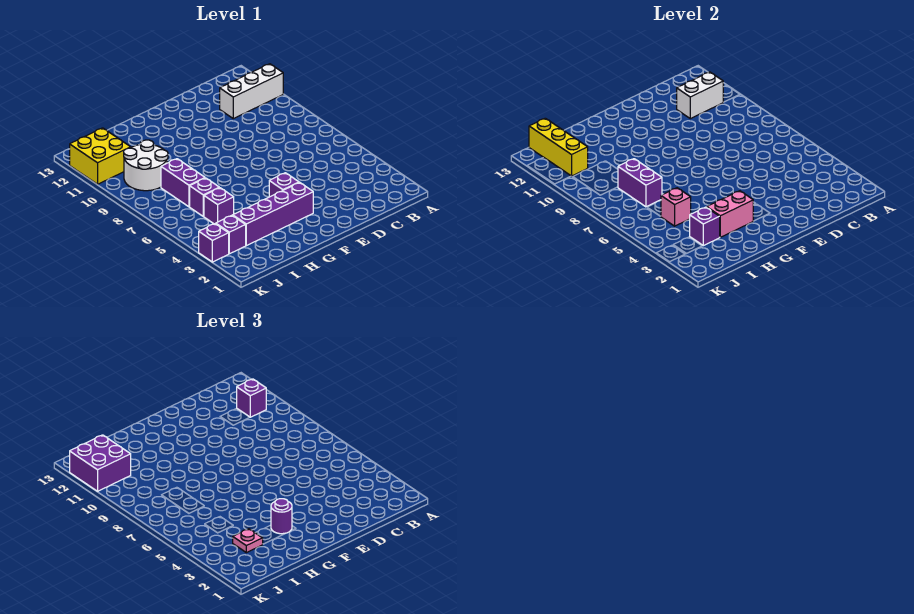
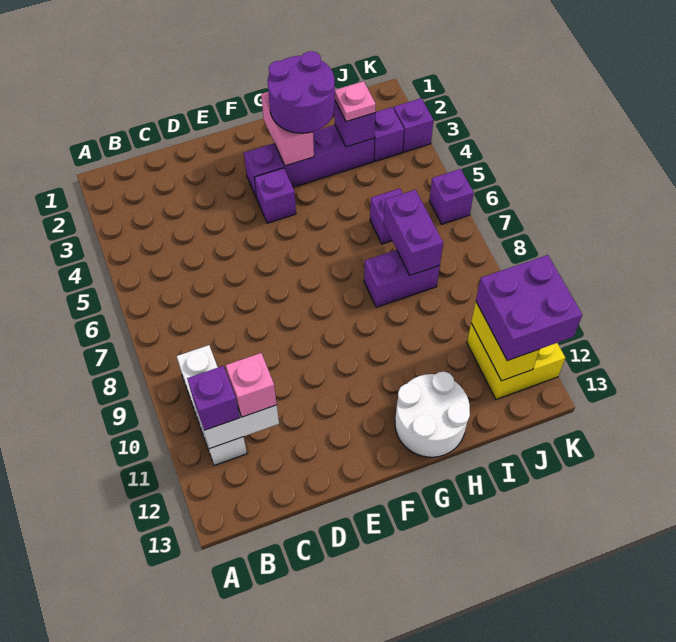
white brick A11:C11 level 1 -> white brick B9:B11 level 1
pink brick G3:H3 level 2 -> pink brick G2:G3 level 2
purple round brick G3 level 3 -> purple round brick G2:H3 level 3
purple brick I5 level 1 -> purple brick K6 level 1
pink brick I5 level 2 -> pink brick C11 level 3
purple brick I7:I8 level 1 -> purple brick H8:I8 level 1
white round brick I9:J10 level 1 -> white round brick G12:H13 level 1
yellow brick J11:J13 level 2 -> yellow brick J11:J12 level 2

